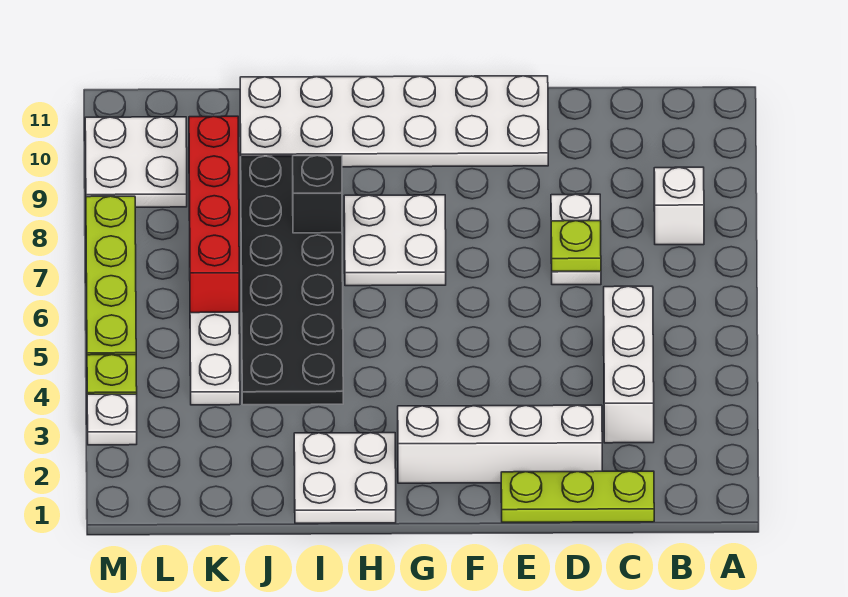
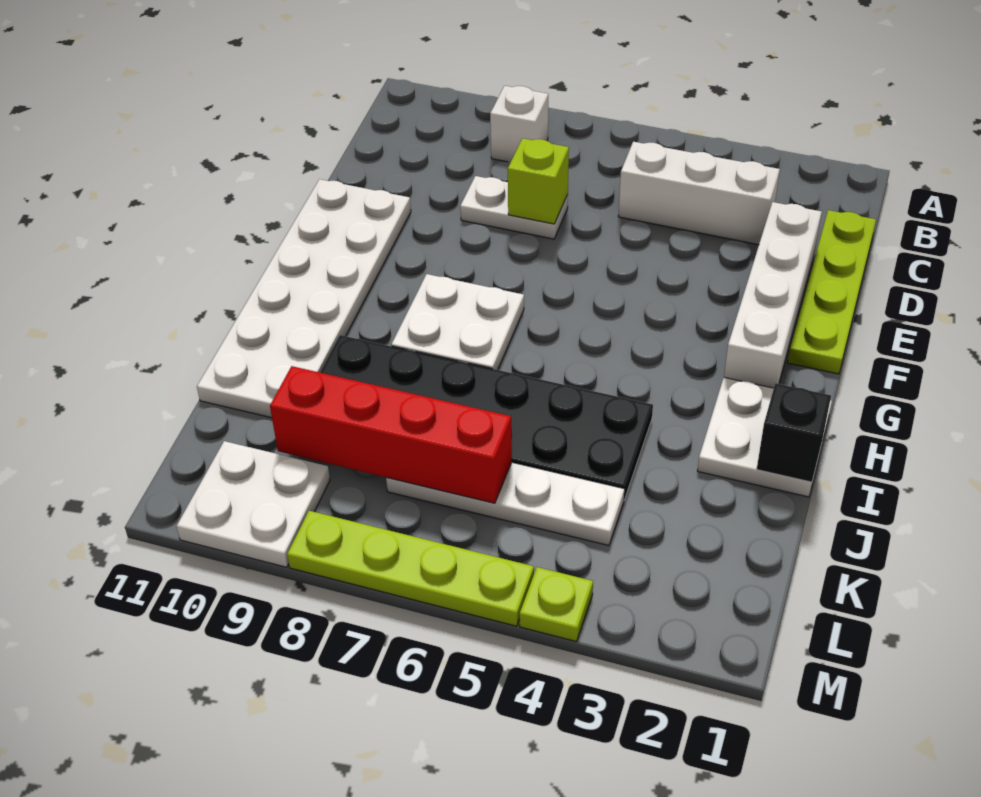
lime plate C1:E1 level 1 -> lime plate C1:F1 level 1
lime plate D7 level 2 -> lime brick D7 level 2
black brick I8 level 2 -> black brick I1 level 2
white plate M3 level 1 -> none

